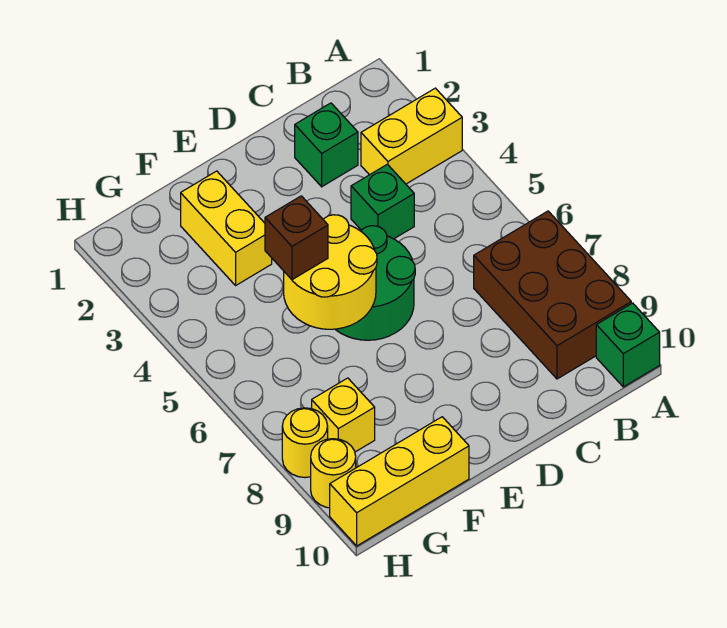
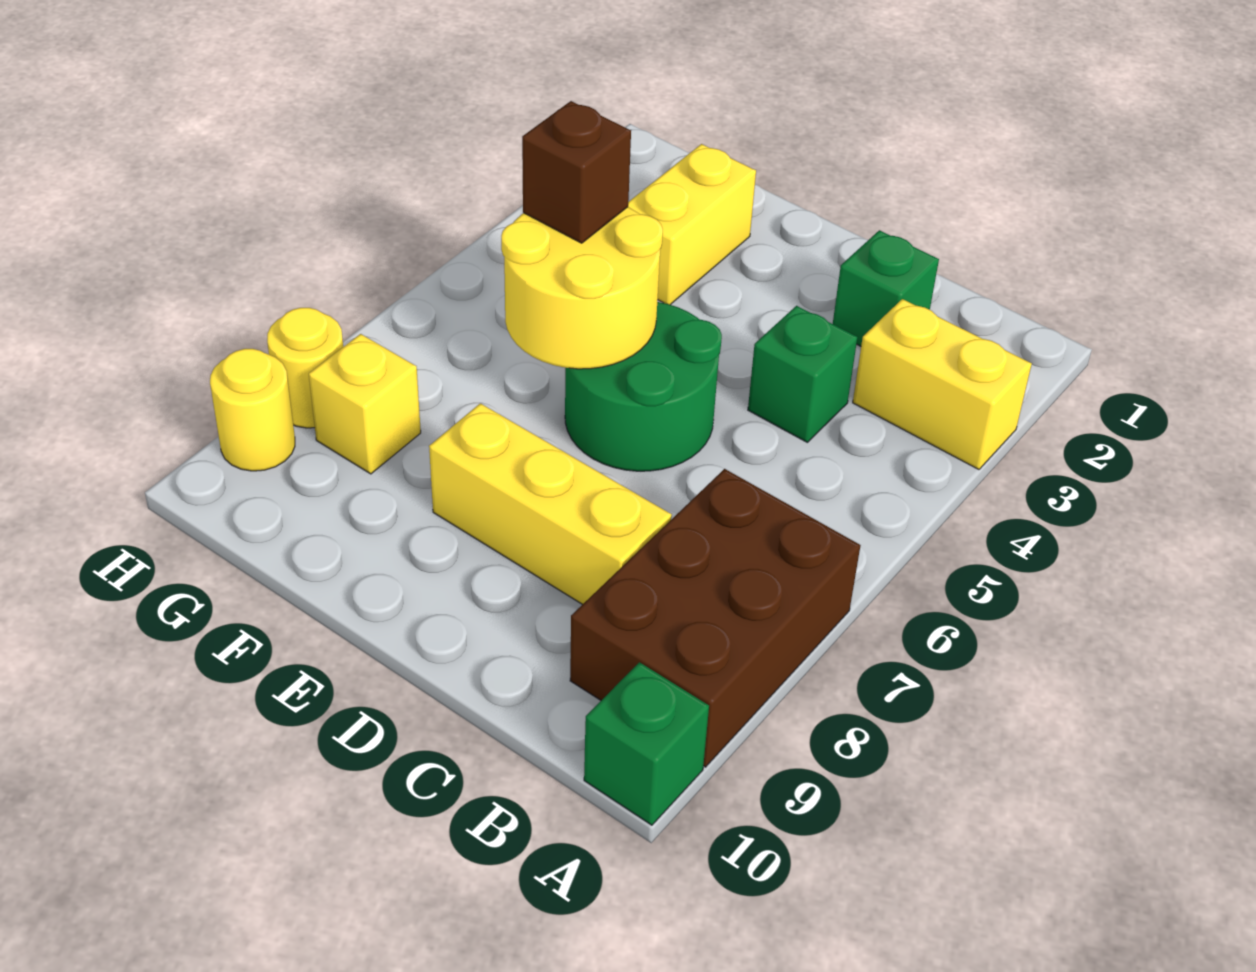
yellow brick F10:H10 level 1 -> yellow brick C8:E8 level 1

